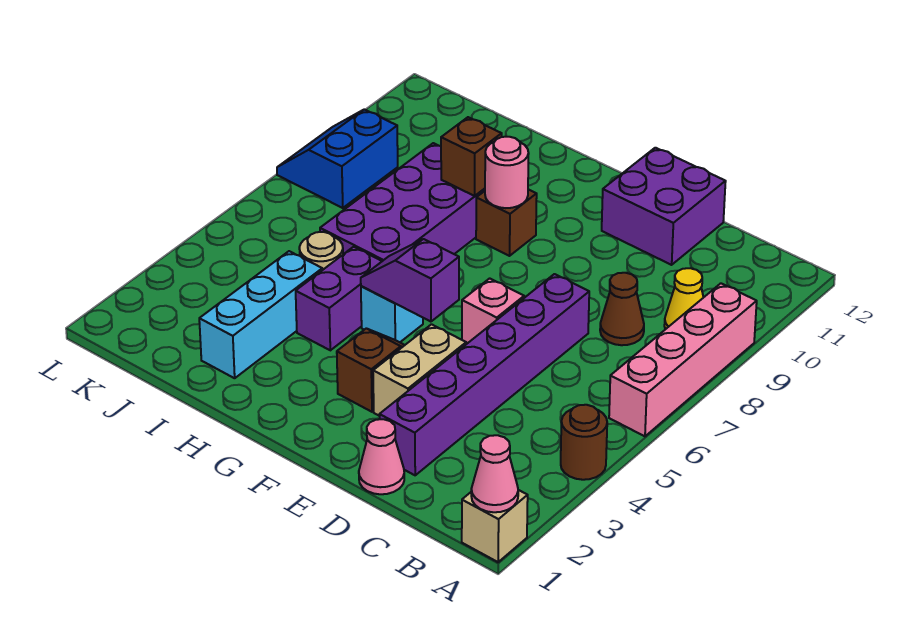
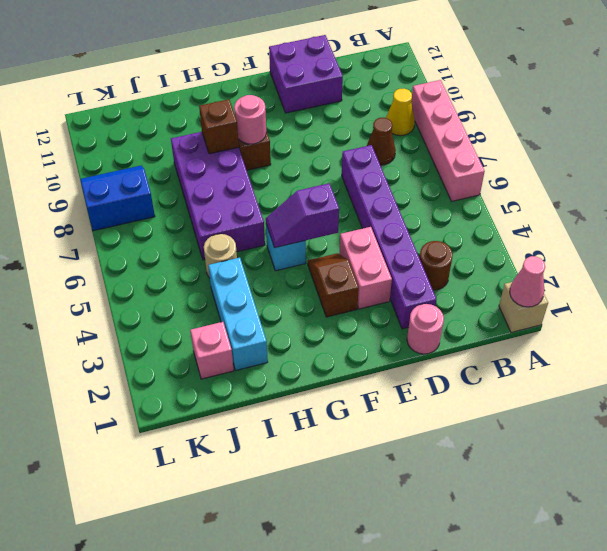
brown round brick A4 level 1 -> brown round brick C3 level 1
pink cone D1 level 1 -> pink round brick D1 level 1
tan brick E3:E4 level 1 -> pink brick E3:E4 level 1
pink brick E6 level 1 -> pink brick J2 level 1
purple brick H4:H5 level 1 -> none
blue slope K8:L9 level 1 top K -> blue slope K8:L9 level 1 top 8

